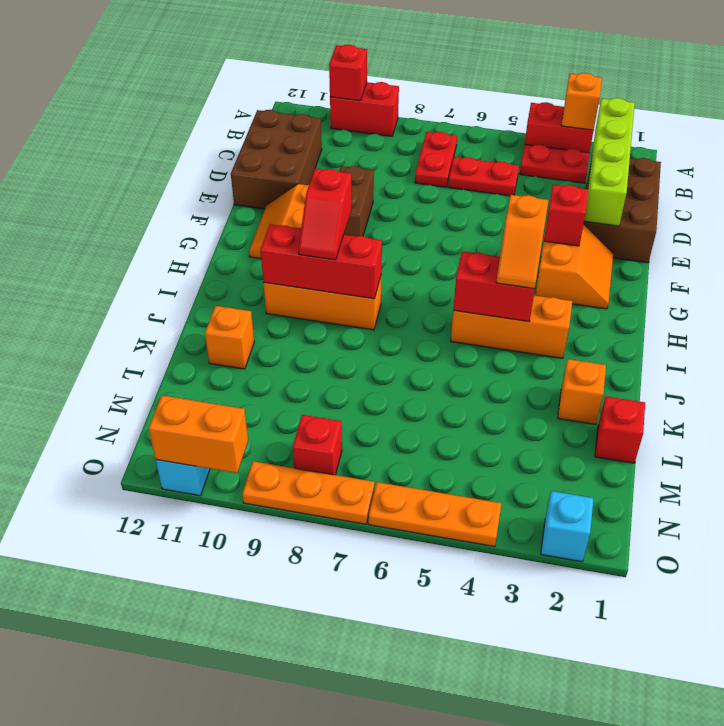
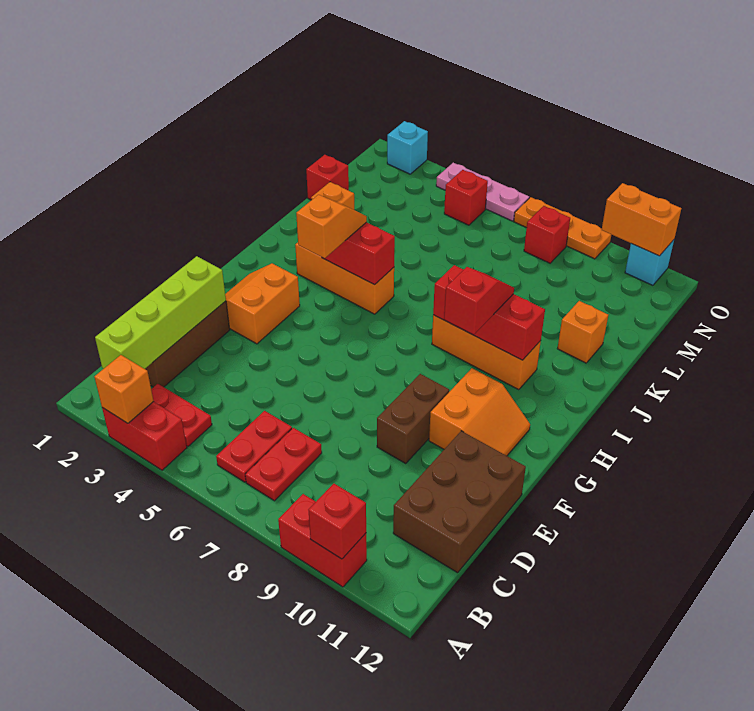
red plate C5:C6 level 1 -> red plate B6:C6 level 1
red brick F3 level 2 -> red brick N5 level 1
orange plate O4:O6 level 1 -> pink plate O4:O6 level 1

